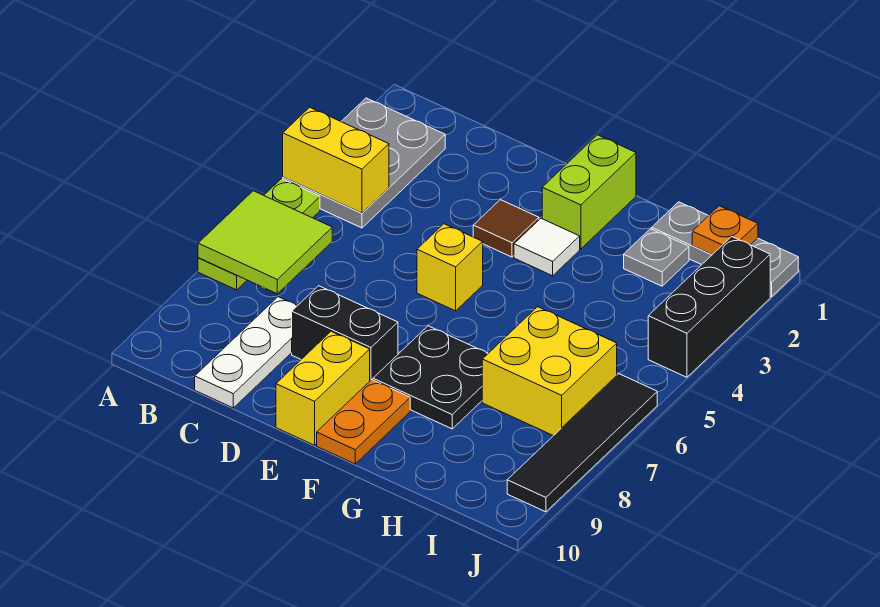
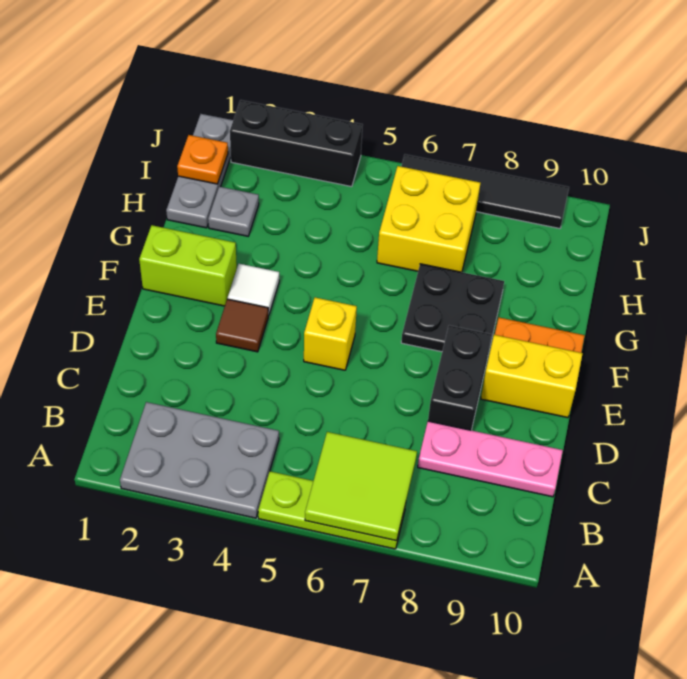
yellow brick A4:B4 level 2 -> none
white plate C8:C10 level 1 -> pink plate C8:C10 level 1

